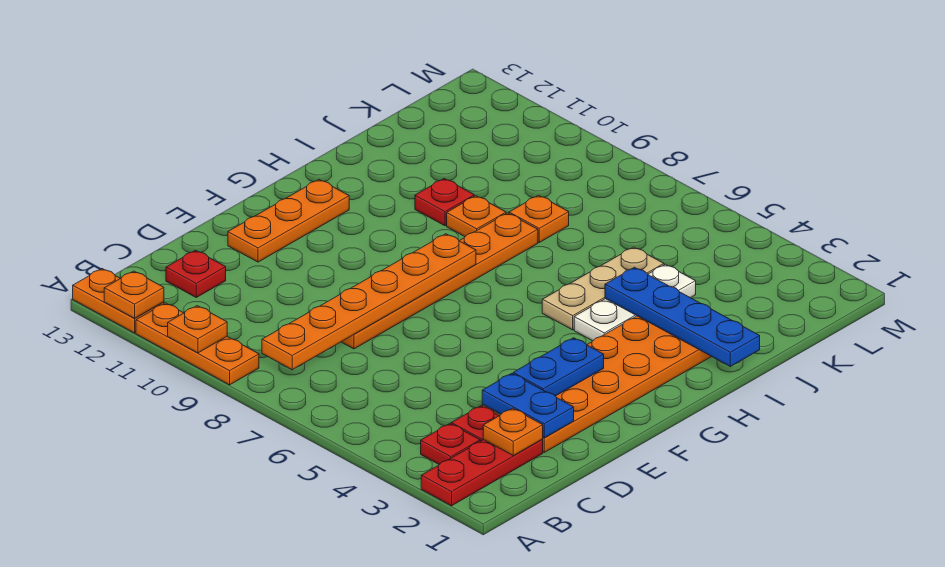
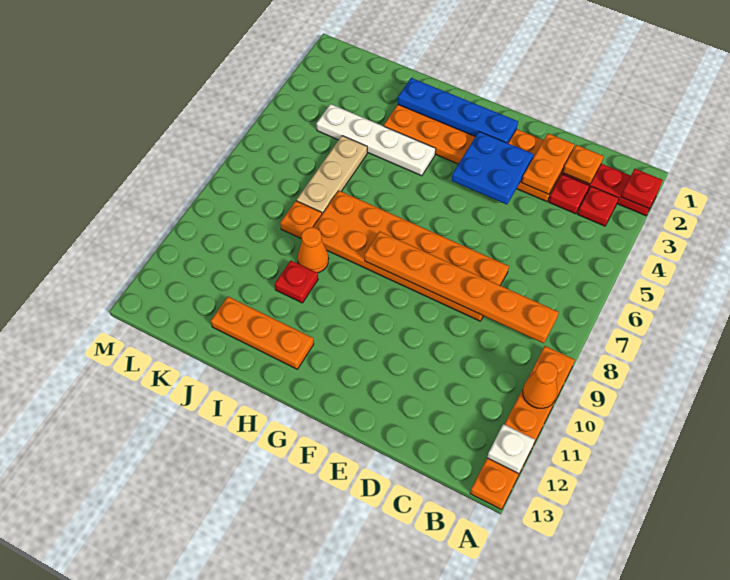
orange plate A10 level 2 -> orange cone A10 level 2
orange plate A12 level 2 -> white plate A12 level 2
red plate C12 level 1 -> red plate A2 level 2
blue plate D2:D3 level 2 -> orange plate D2:D3 level 2
orange plate D8:I8 level 1 -> orange plate D7:I8 level 1
blue plate E3:F3 level 2 -> blue plate E3:F4 level 2
orange plate E12:G12 level 1 -> orange plate H12:J12 level 1
white plate H4:J4 level 1 -> white plate H4:K4 level 1
tan plate H5:J5 level 1 -> tan plate J5:J7 level 1
blue plate I1:I4 level 2 -> blue plate F2:I2 level 2
orange plate I9 level 1 -> orange cone I9 level 1

